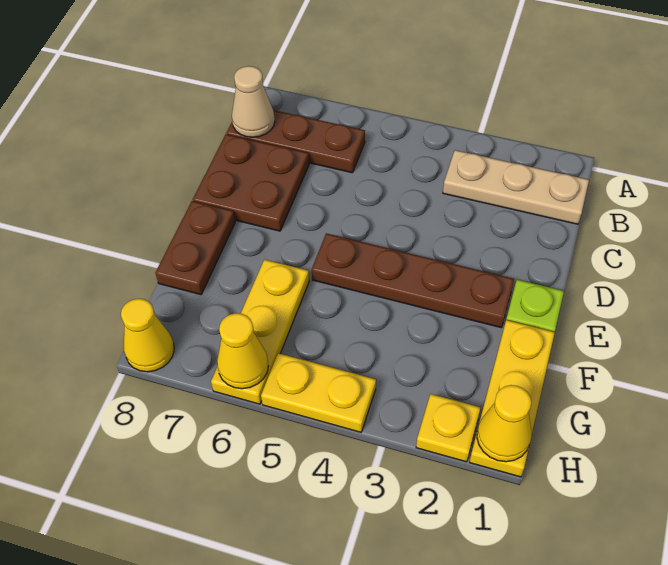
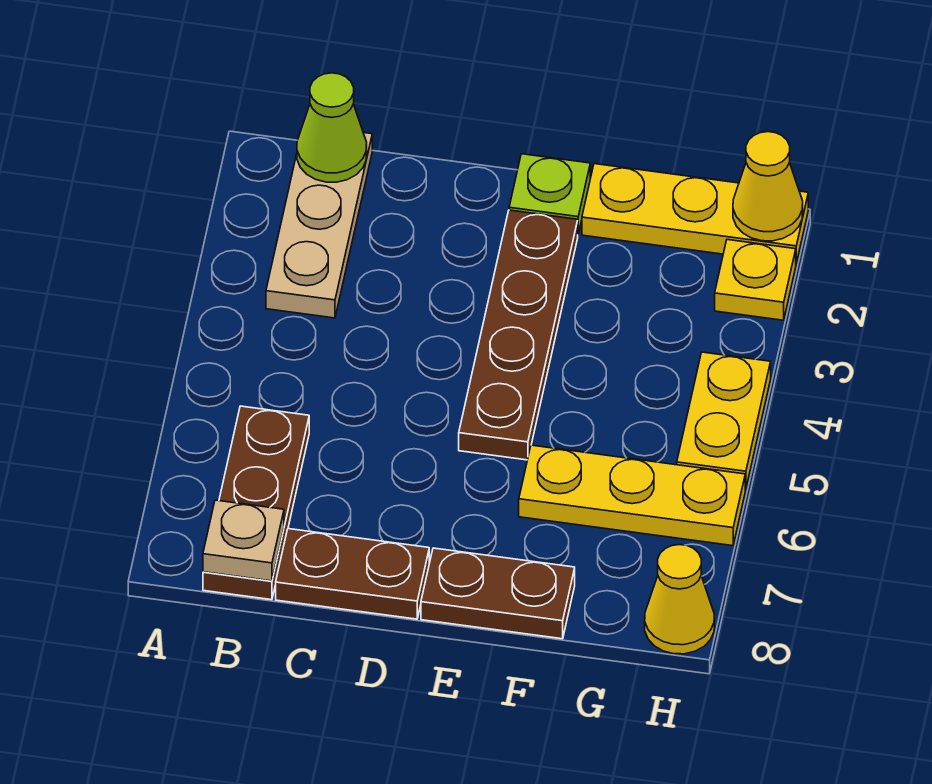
none -> lime cone B1 level 2
tan cone B8 level 2 -> tan plate B8 level 2
brown plate C7:D8 level 1 -> brown plate C8:D8 level 1
yellow cone H6 level 2 -> none

